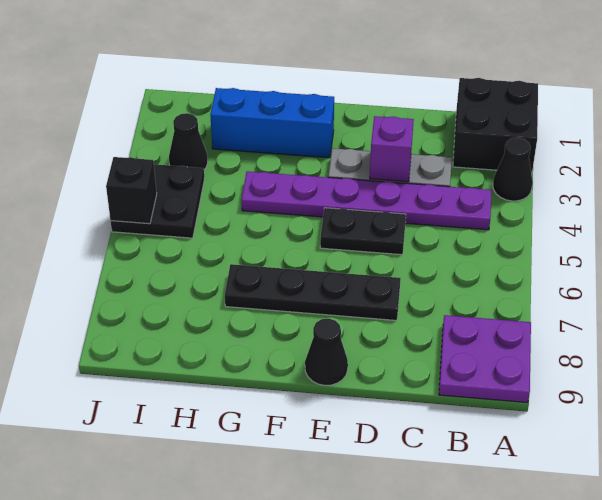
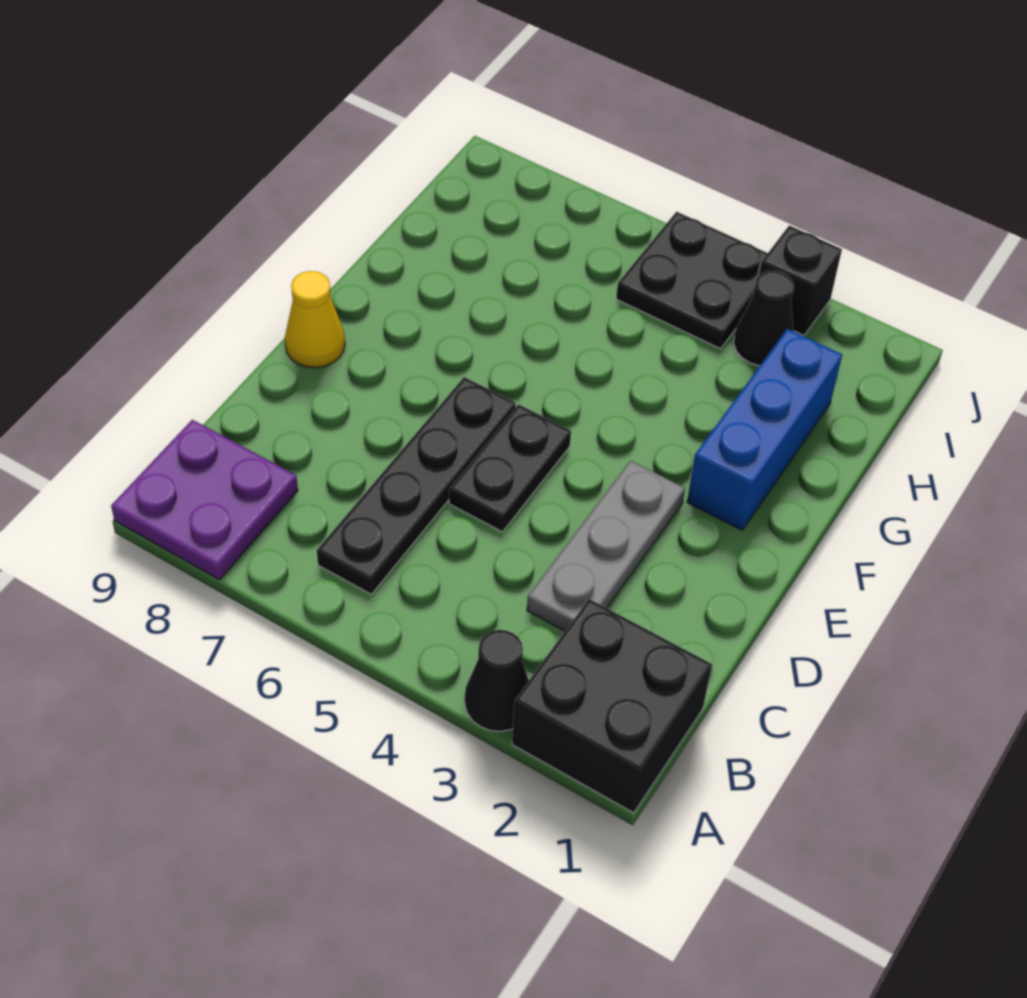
purple plate B4:G4 level 1 -> none
purple brick D3 level 2 -> none
black plate D7:G7 level 1 -> black plate B6:E6 level 1
black cone E9 level 1 -> yellow cone E9 level 1
black brick J5 level 2 -> black brick J3 level 1

